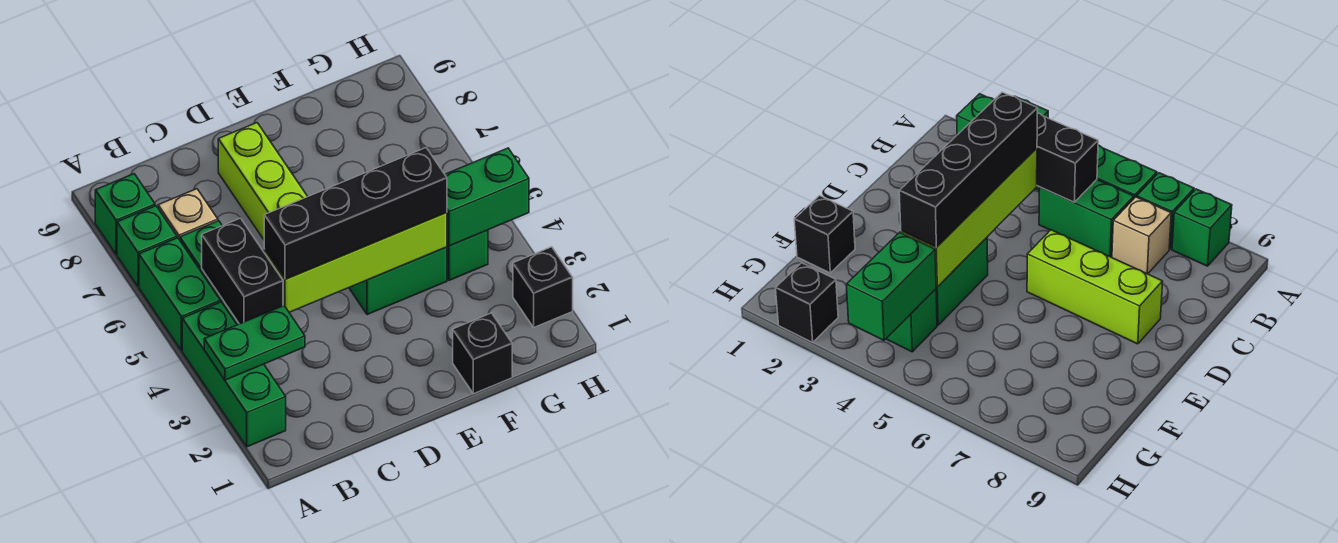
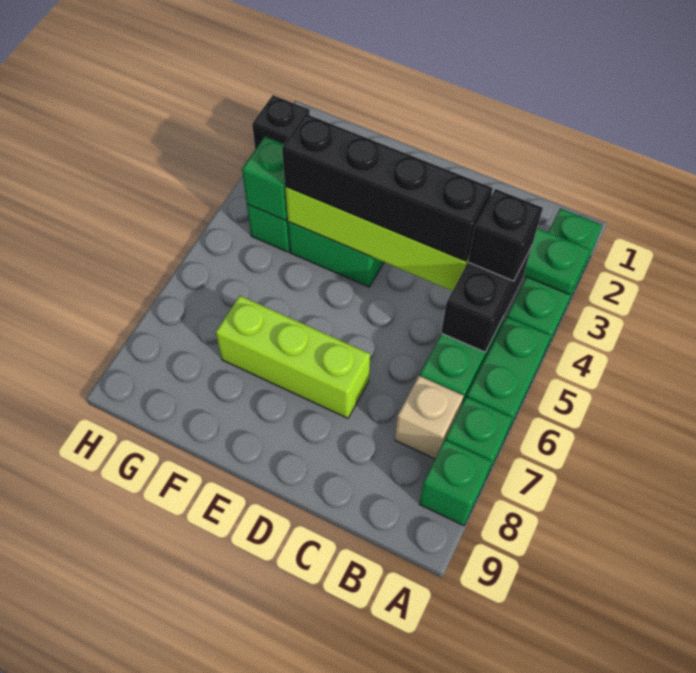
lime brick D6:D8 level 1 -> lime brick D7:F7 level 1
black brick F1 level 1 -> black brick B4 level 3
green brick G4:H4 level 2 -> green brick G4 level 2

